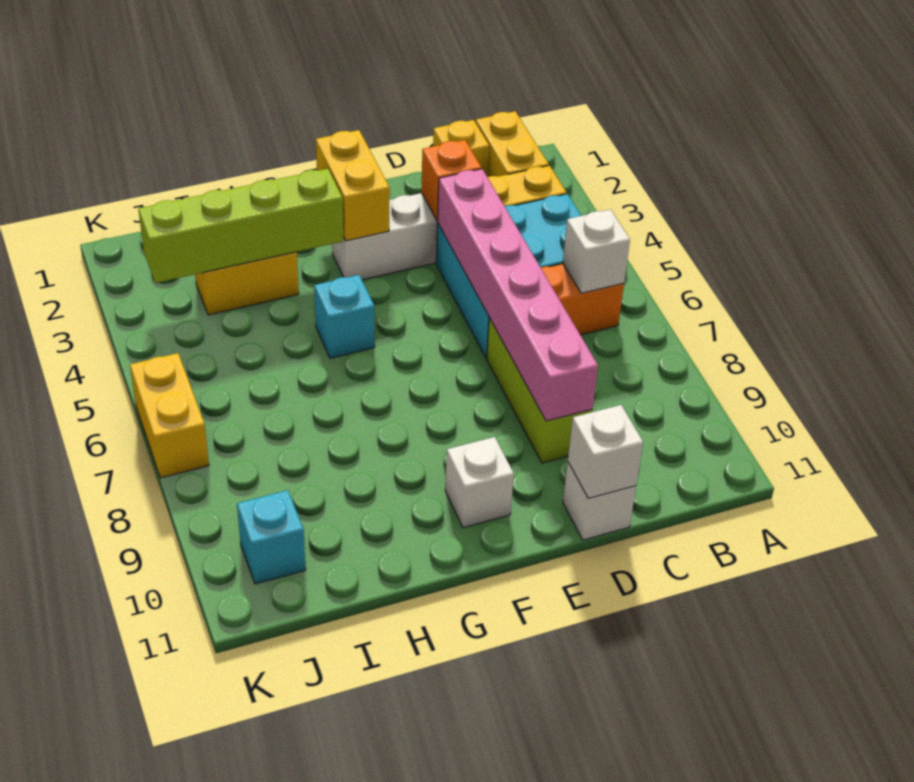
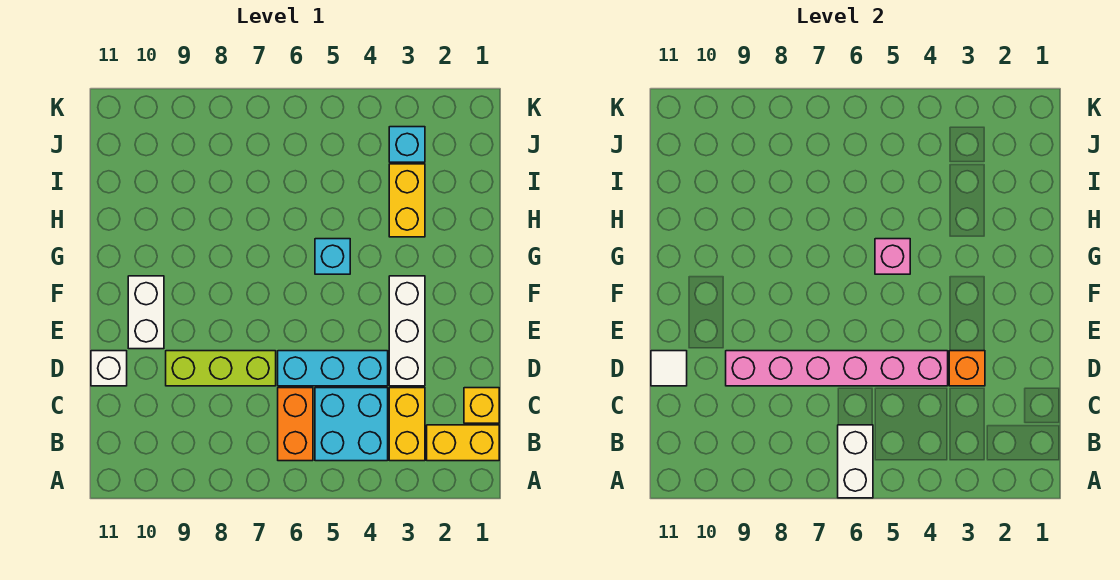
white brick B6 level 2 -> white brick A6:B6 level 2
white brick D11 level 2 -> white tile D11 level 2
yellow brick F2:F3 level 2 -> none
white brick F10 level 1 -> white brick E10:F10 level 1
lime brick G3:J3 level 2 -> none
none -> pink brick G5 level 2
cyan brick J10 level 1 -> cyan brick J3 level 1
yellow brick K6:K7 level 1 -> none

